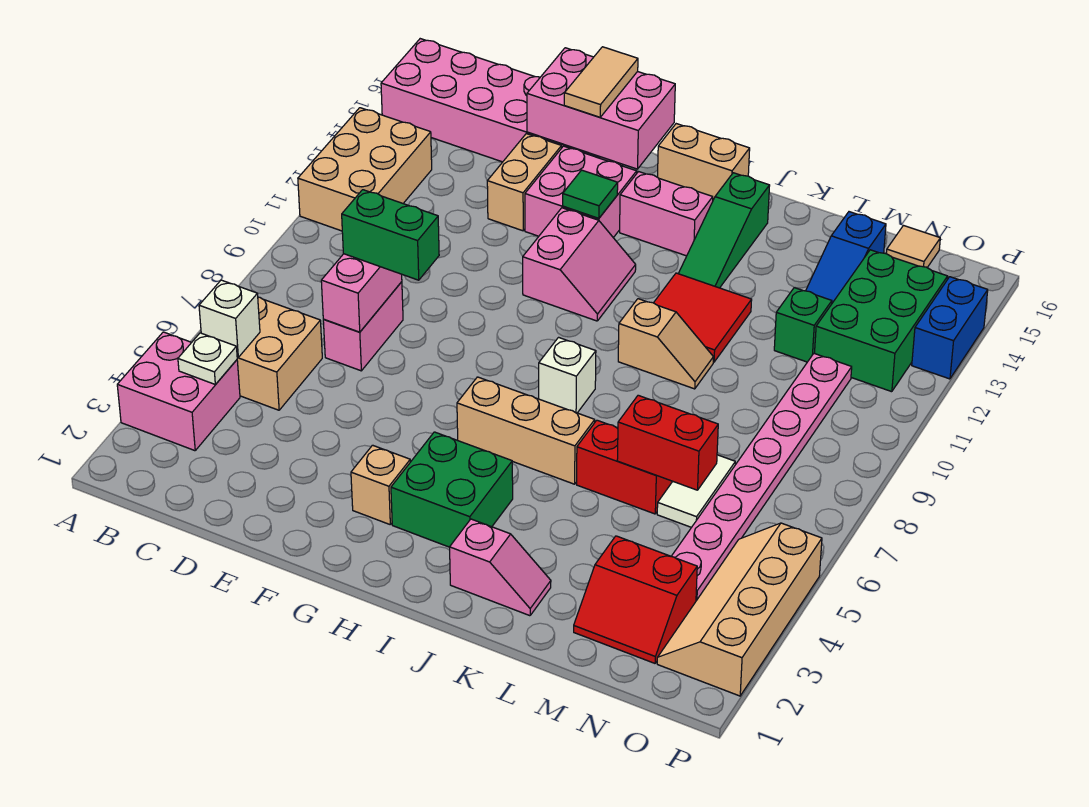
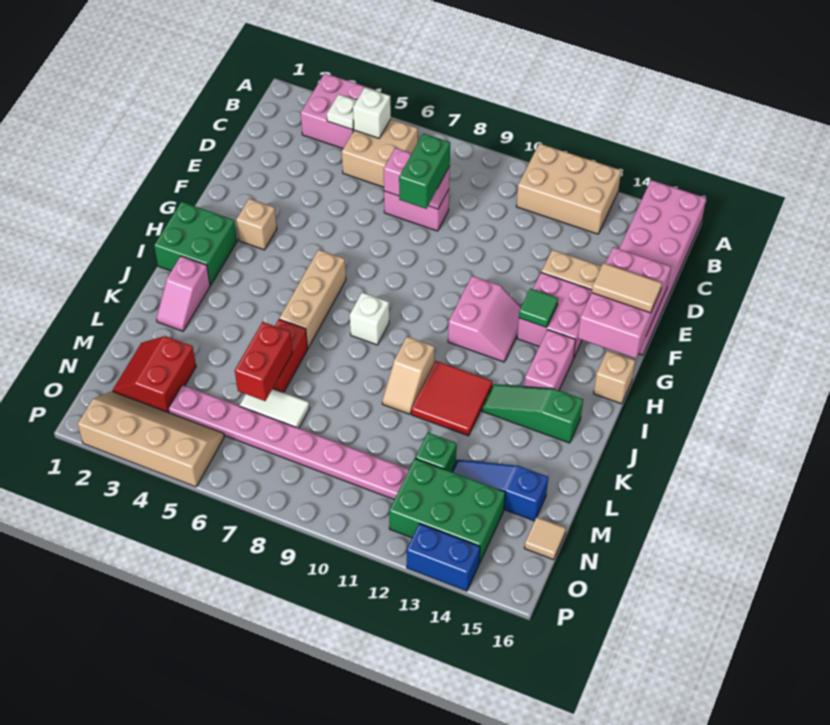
pink slope G11:H12 level 1 top G -> pink slope G11:H12 level 1 top 11
green brick H3:I4 level 1 -> green brick H1:I2 level 1
tan brick H16:I16 level 1 -> tan brick H16 level 1

